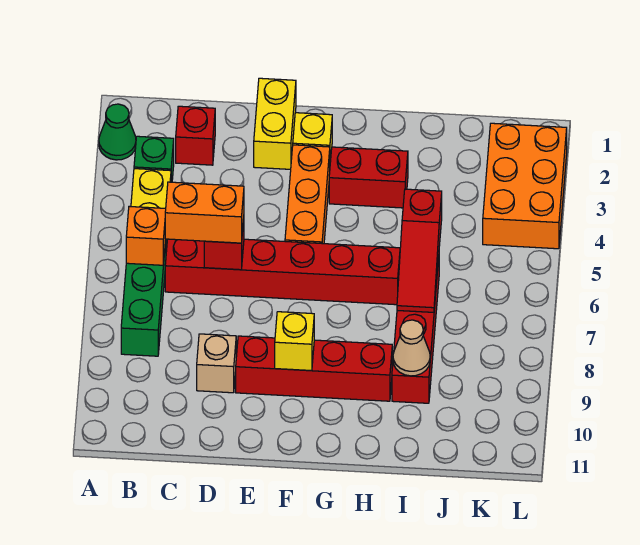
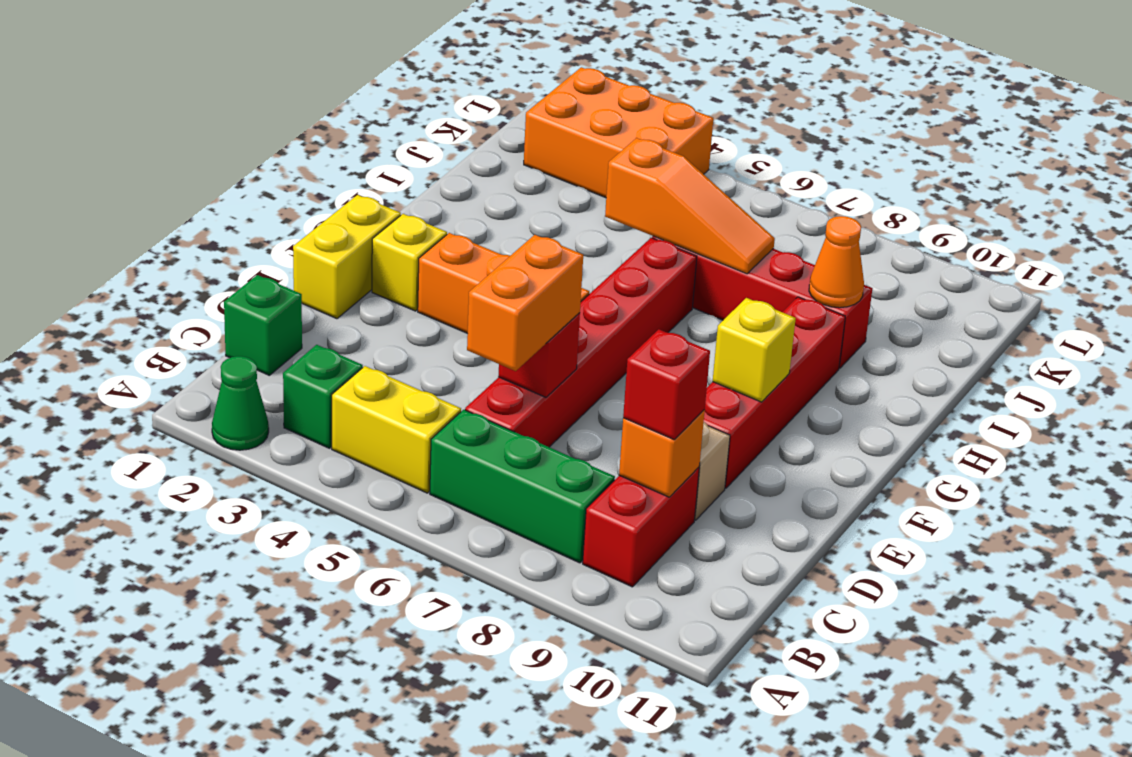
orange brick B6 level 2 -> orange brick C9 level 2
none -> green brick C1 level 1
red brick C2 level 1 -> red brick C9 level 3
yellow brick E1:E2 level 1 -> yellow brick E1:F1 level 1
red brick G3:H3 level 1 -> red brick B9:C9 level 1
red slope I5:I7 level 2 top 5 -> orange slope I5:I7 level 2 top 5
tan cone I9 level 2 -> orange cone I9 level 2

